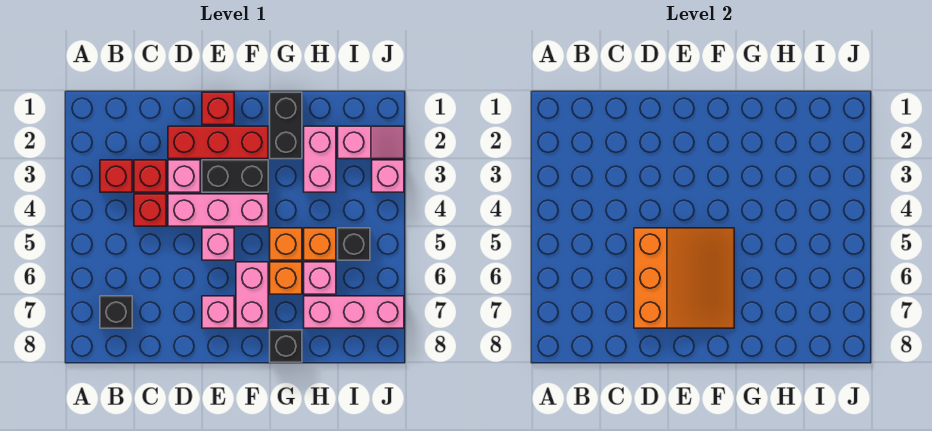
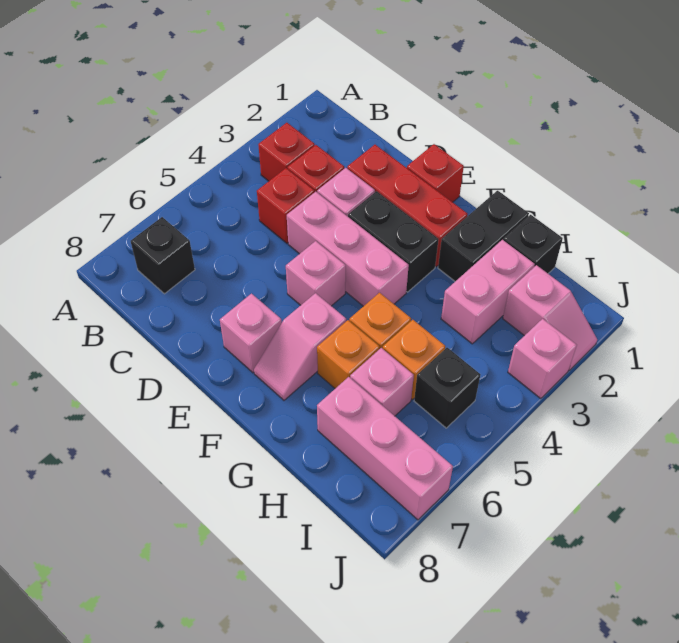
orange slope D5:F7 level 2 top D -> none
pink brick F6:F7 level 1 -> pink slope F6:F7 level 1 top 6
black brick G8 level 1 -> black brick H1 level 1

